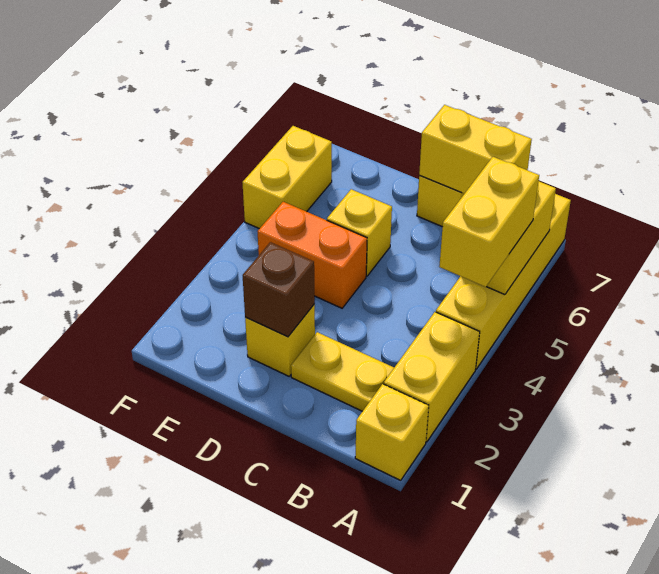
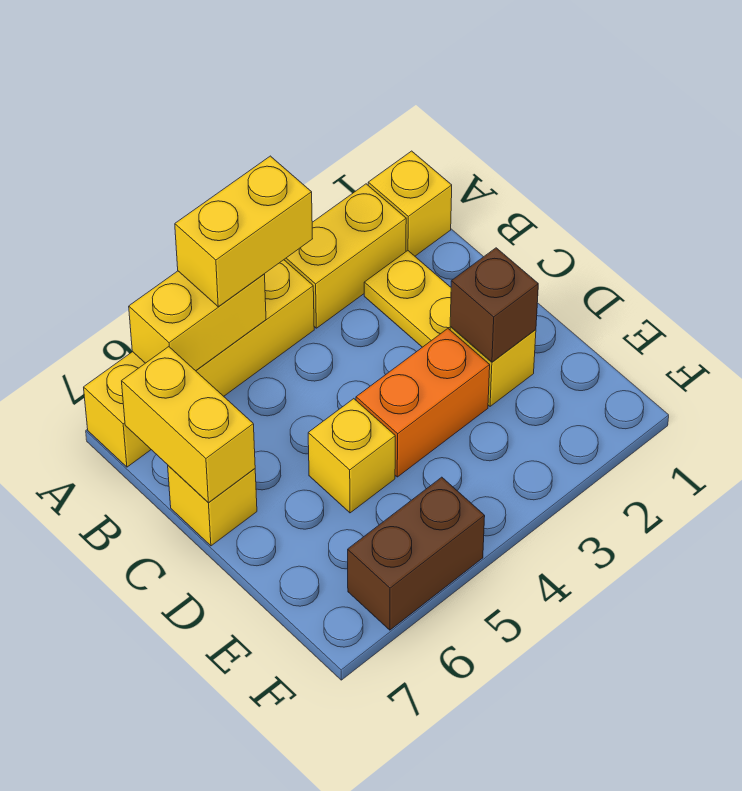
orange brick D4:E4 level 1 -> orange brick D3:D4 level 1
yellow brick F5:F6 level 1 -> brown brick F5:F6 level 1

